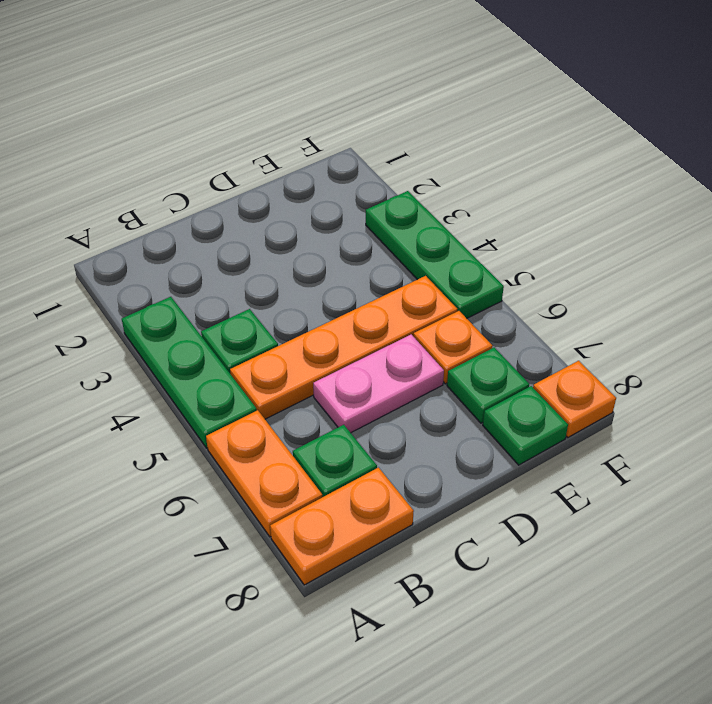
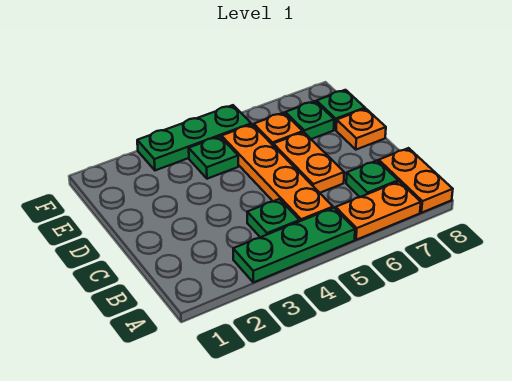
pink plate C6:D6 level 1 -> orange plate C6:D6 level 1
none -> green plate E4 level 1
orange plate F8 level 1 -> orange plate D8 level 1

